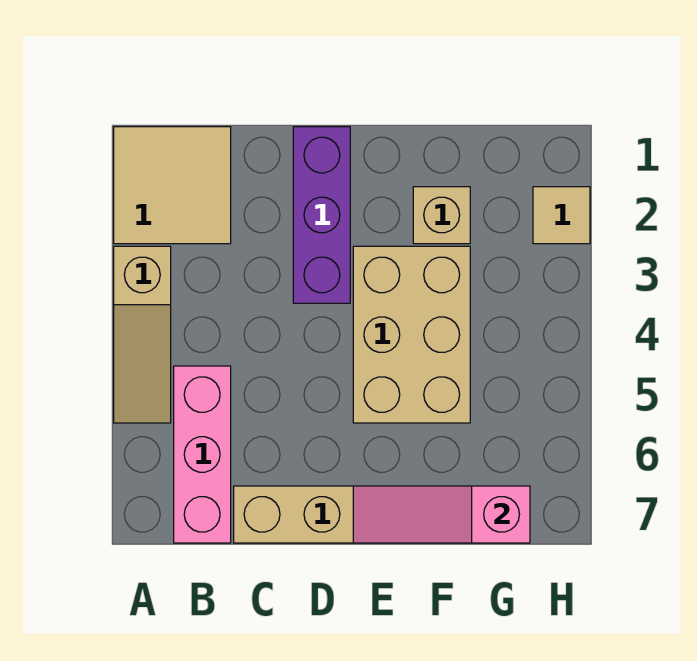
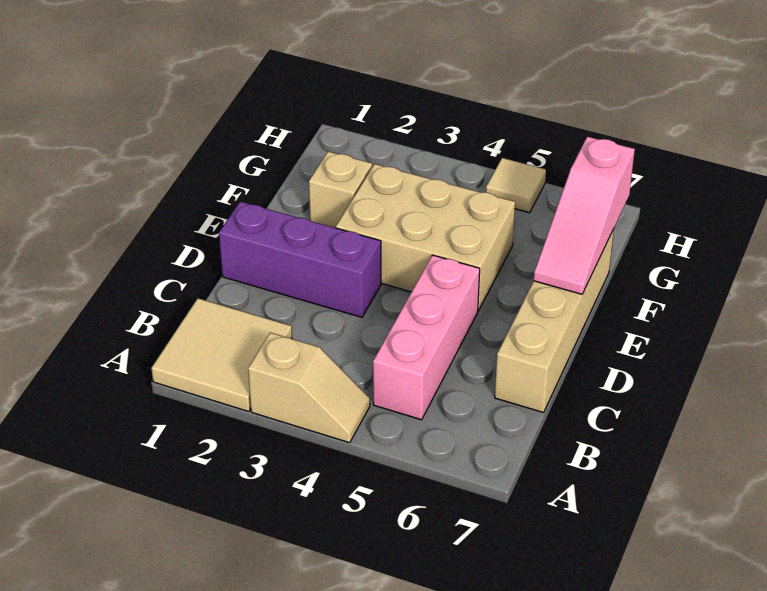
tan slope A3:A5 level 1 top 3 -> tan slope A3:A4 level 1 top 3
pink brick B5:B7 level 1 -> pink brick B5:D5 level 1
tan tile H2 level 1 -> tan tile H5 level 1

